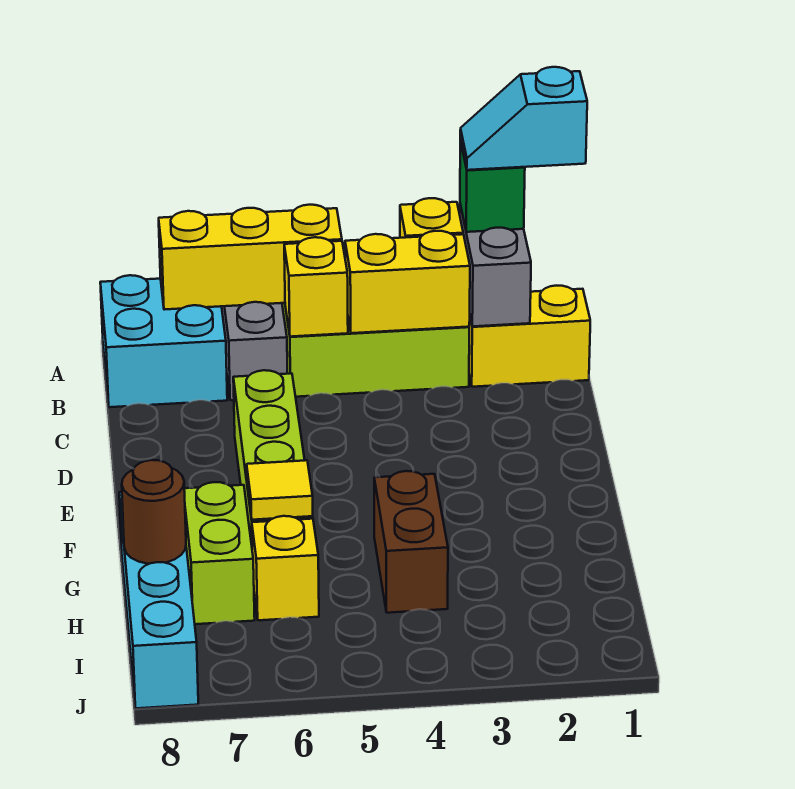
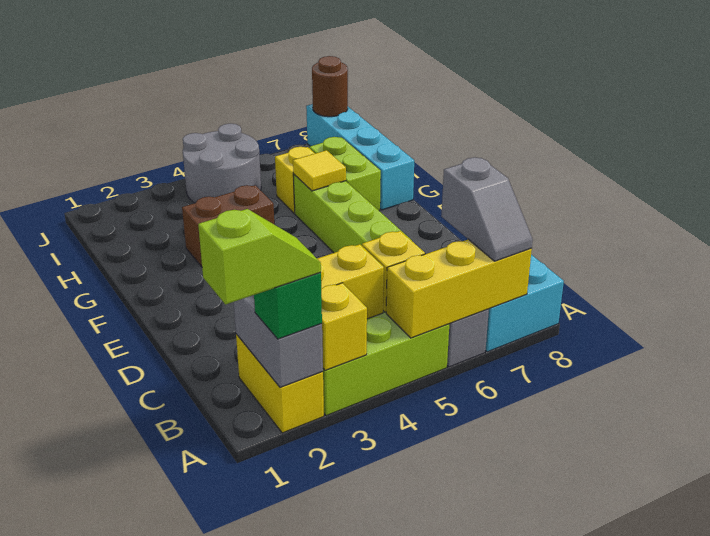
cyan slope A1:A2 level 4 top 1 -> lime slope A1:A2 level 4 top 1
none -> grey slope A7:B7 level 3 top B
yellow brick B1:B2 level 1 -> yellow brick A2:B2 level 1
brown brick G4:H4 level 1 -> brown brick G3:G4 level 1
brown round brick H8 level 2 -> brown round brick J8 level 2
none -> grey round brick I4:J5 level 1

